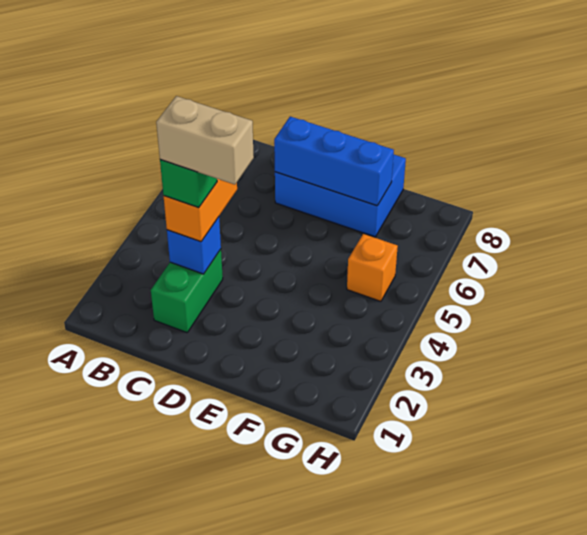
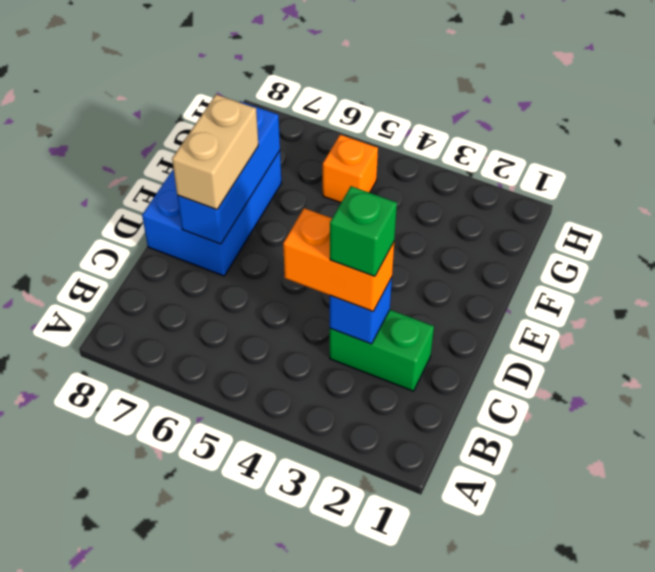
tan brick C3:D3 level 5 -> tan brick D7:E7 level 3

